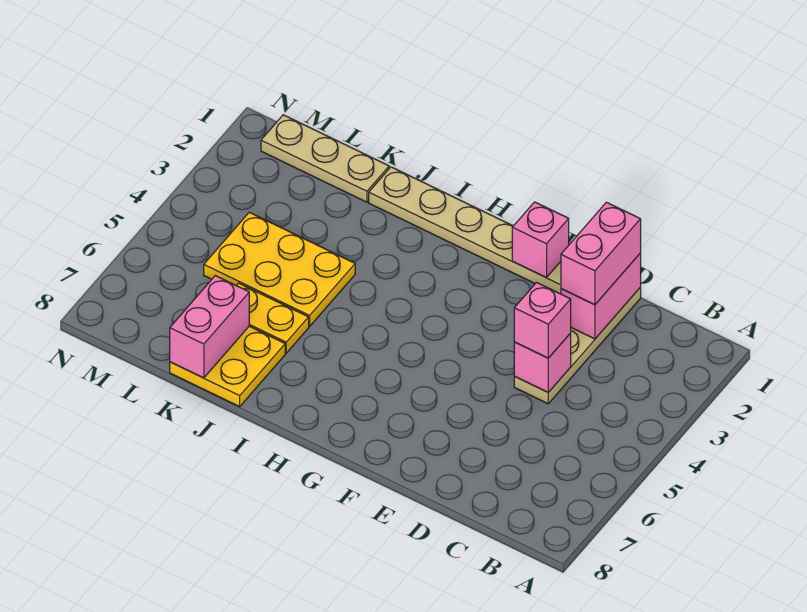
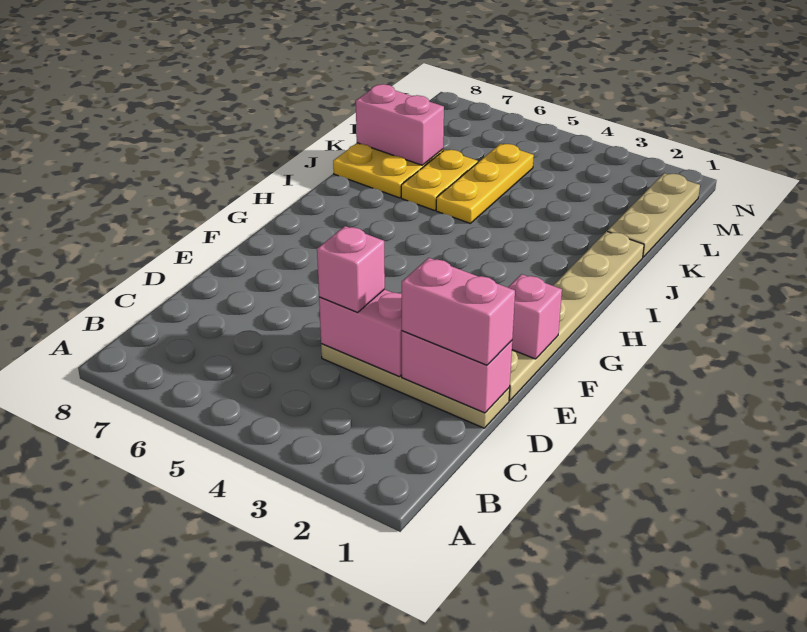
pink brick D4 level 2 -> pink brick D3:D4 level 2
yellow plate J4:L5 level 1 -> yellow plate J5:L5 level 1

